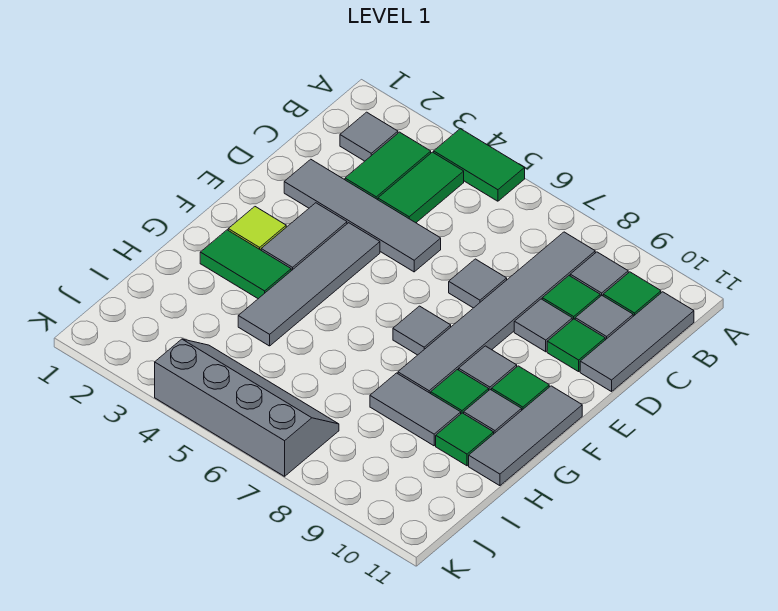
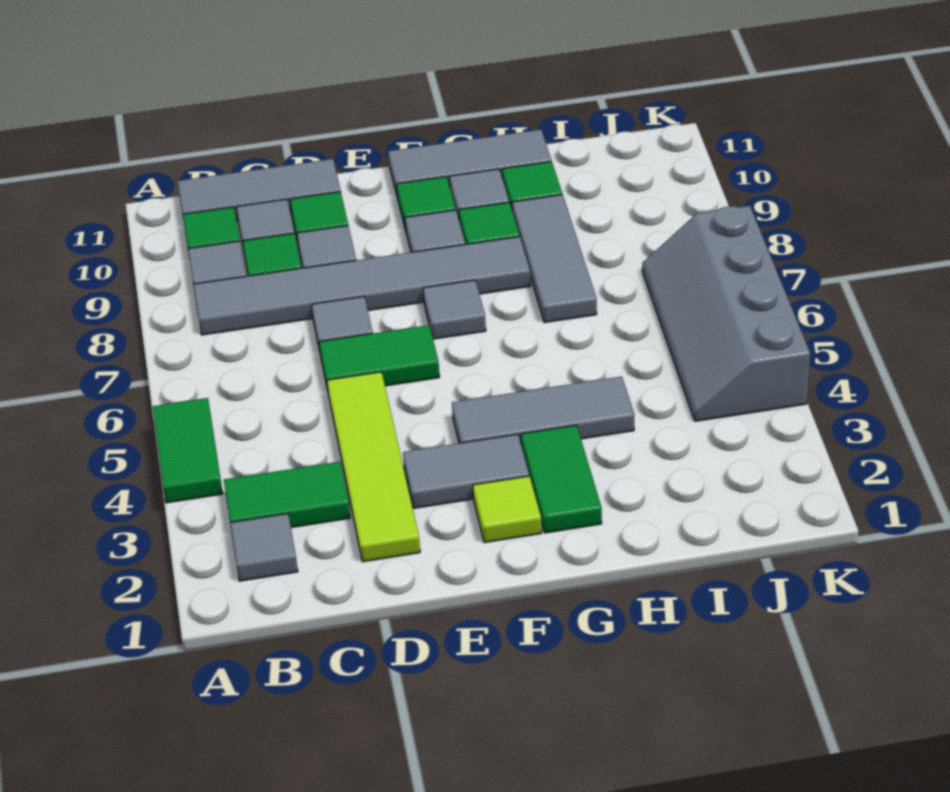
green tile B4:C4 level 1 -> green tile D6:E6 level 1
grey tile D2:D5 level 1 -> lime tile D2:D5 level 1
grey tile E4:H4 level 1 -> grey tile F4:H4 level 1
grey tile H8:H9 level 1 -> grey tile H7:H9 level 1

